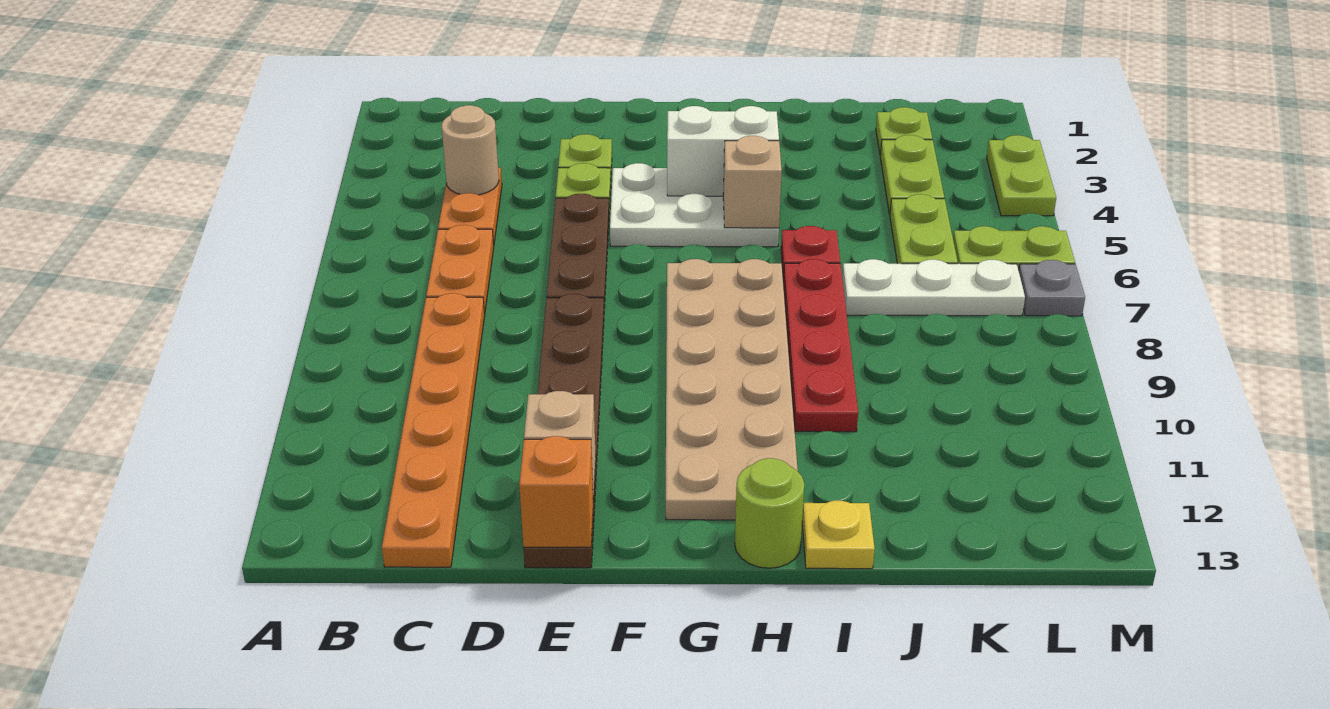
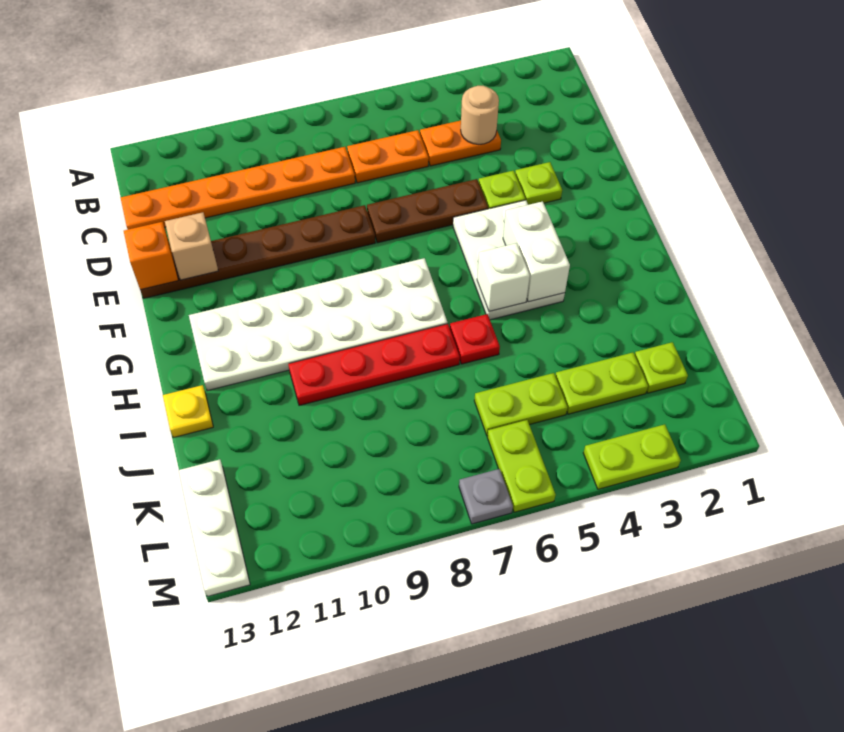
tan plate G7:H12 level 1 -> white plate G7:H12 level 1
tan brick H5 level 2 -> white brick H5 level 2
lime round brick H13 level 1 -> none
white plate J7:L7 level 1 -> white plate K13:M13 level 1

